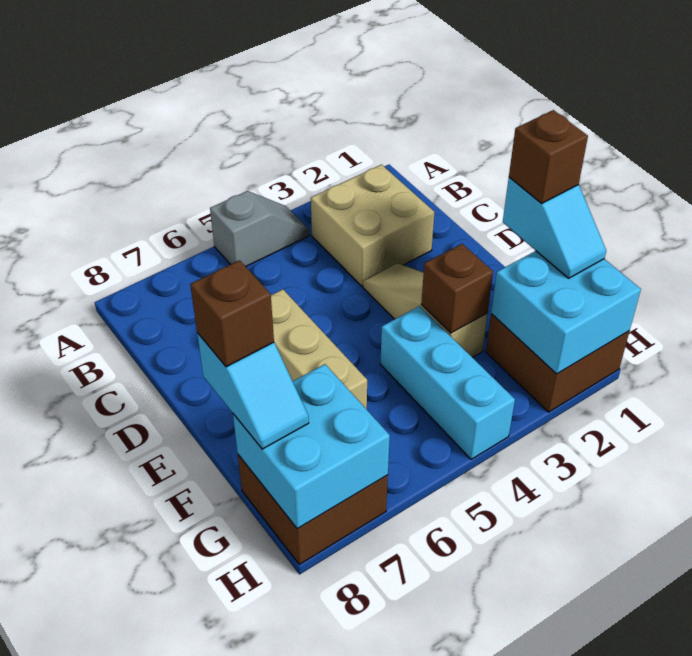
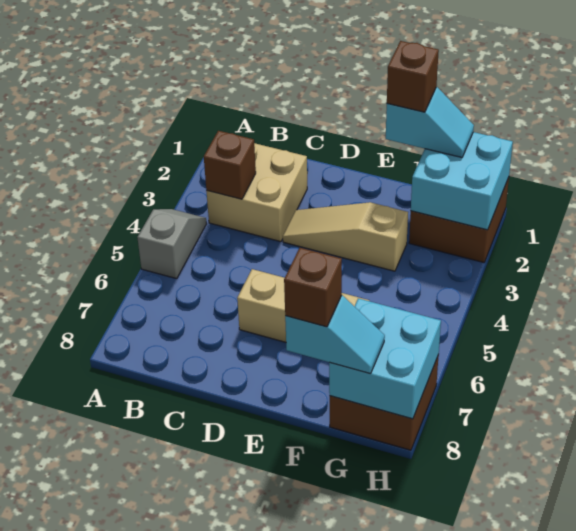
brown brick F3 level 2 -> brown brick B3 level 2
cyan brick F4:H4 level 1 -> none

